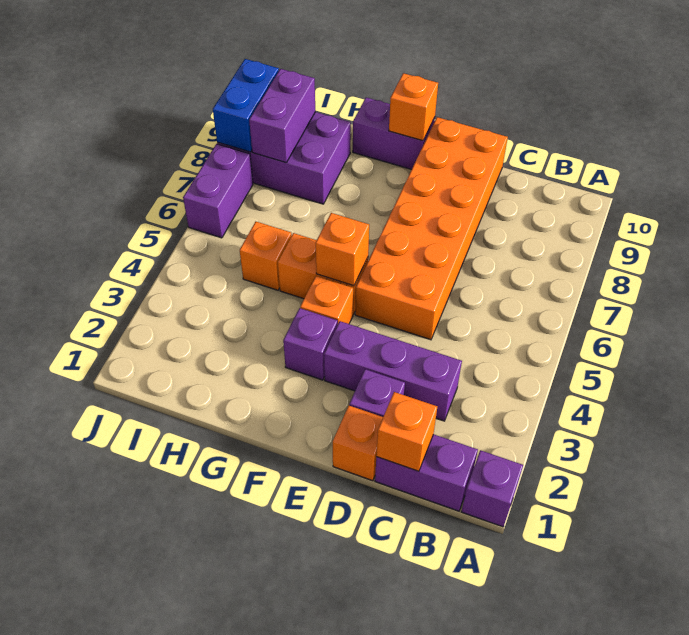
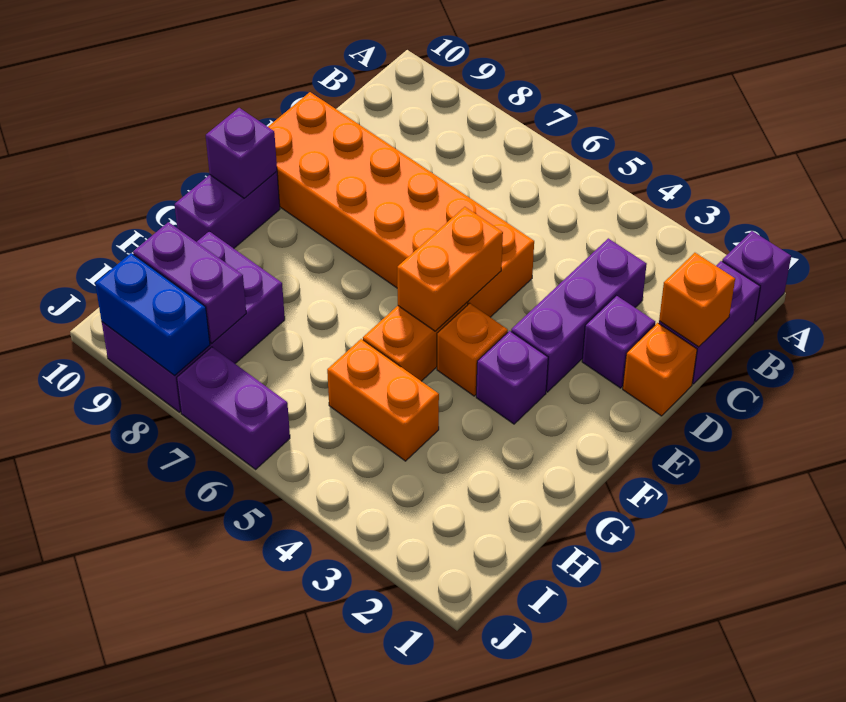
orange brick F5 level 2 -> orange brick E5:F5 level 2
orange brick F10 level 2 -> purple brick F10 level 2
orange brick H5 level 1 -> orange brick H4:H5 level 1

